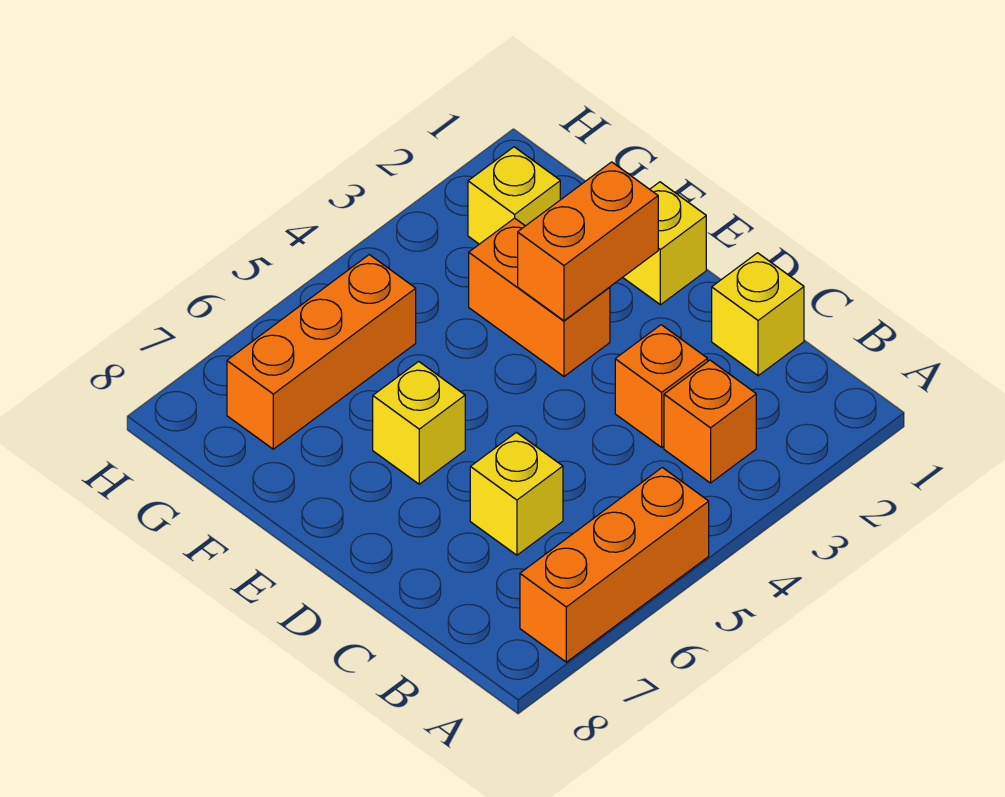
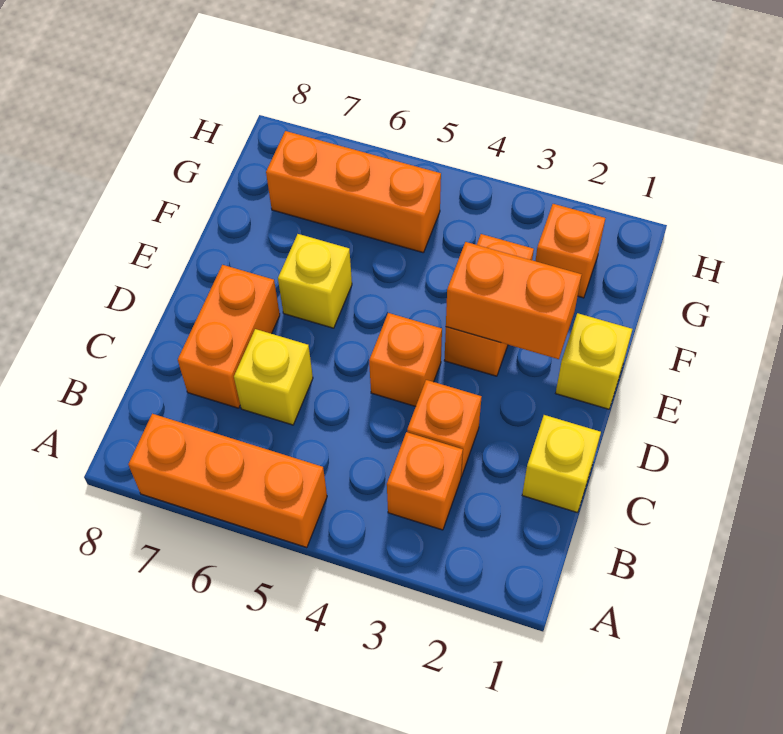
none -> orange brick C7:D7 level 1
none -> orange brick D4 level 1
yellow brick G2 level 1 -> orange brick G2 level 1

